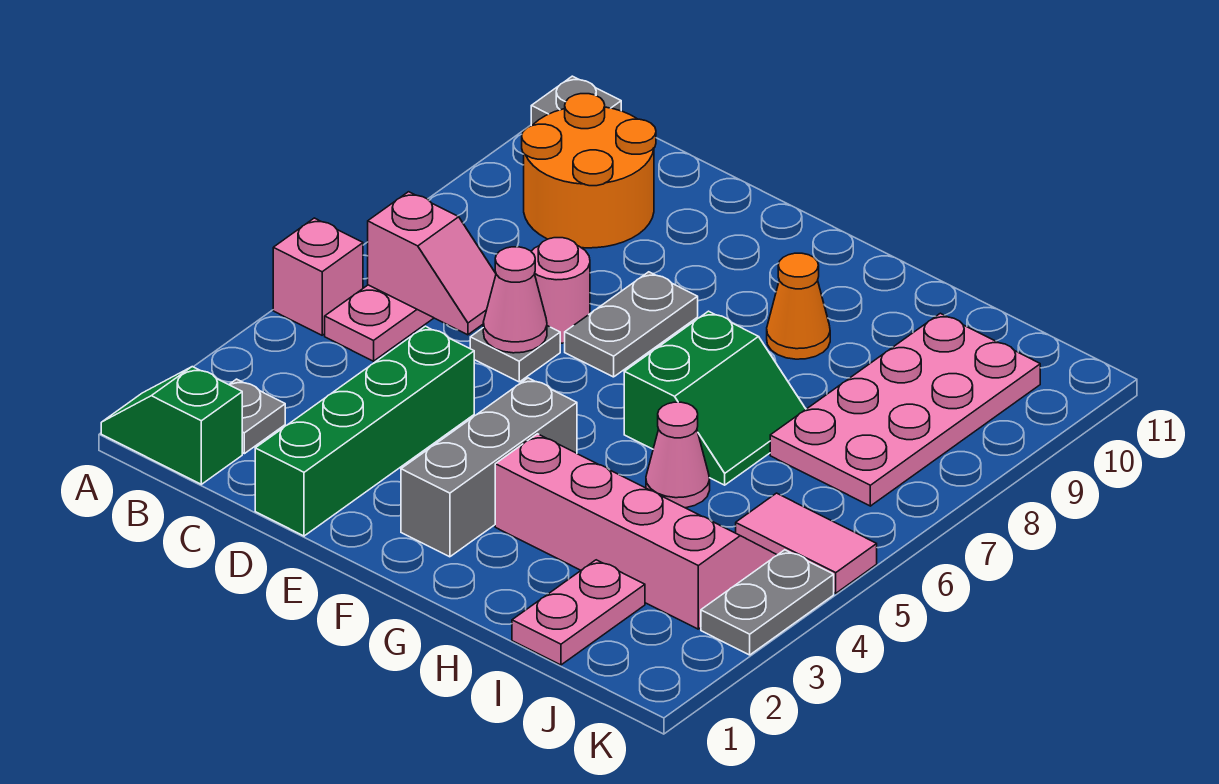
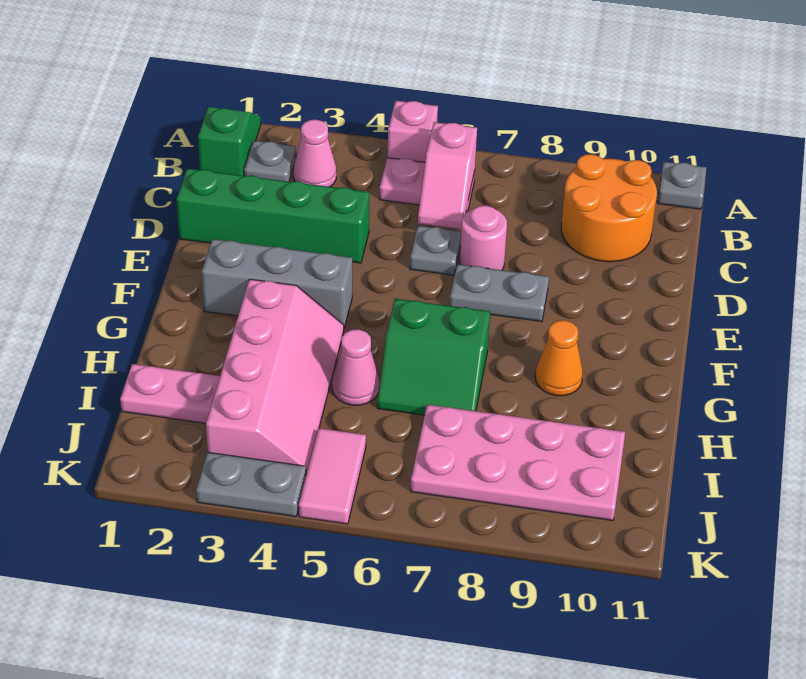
pink cone D6 level 2 -> pink cone B3 level 1

